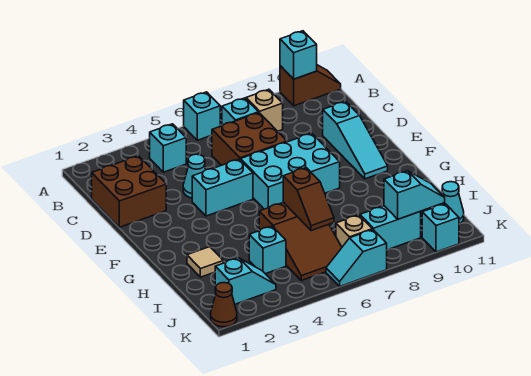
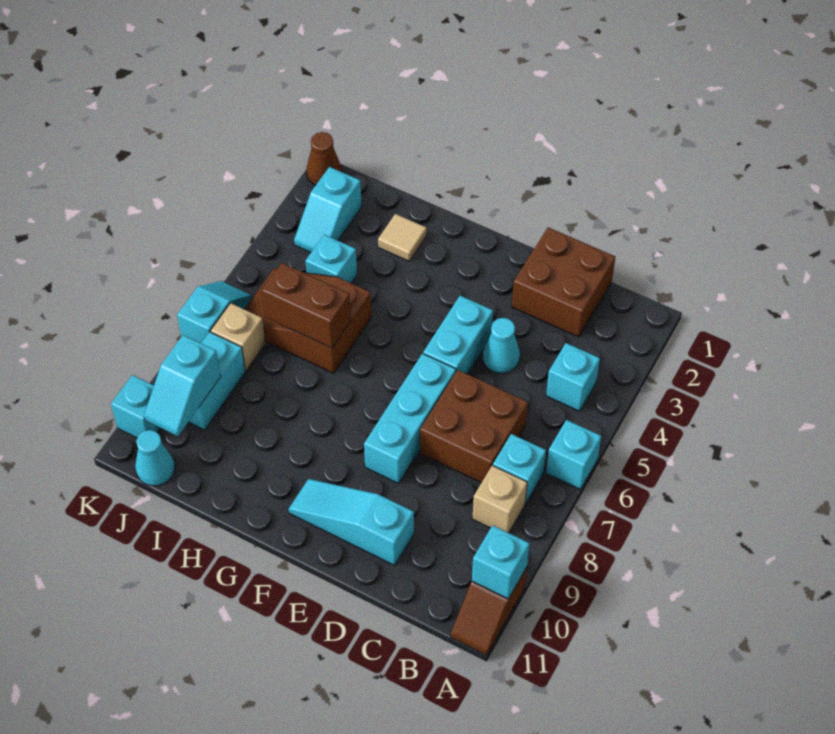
cyan brick E6:F8 level 1 -> cyan brick E6:E8 level 1
brown slope H6:I6 level 2 top H -> brown brick H6:I6 level 2

